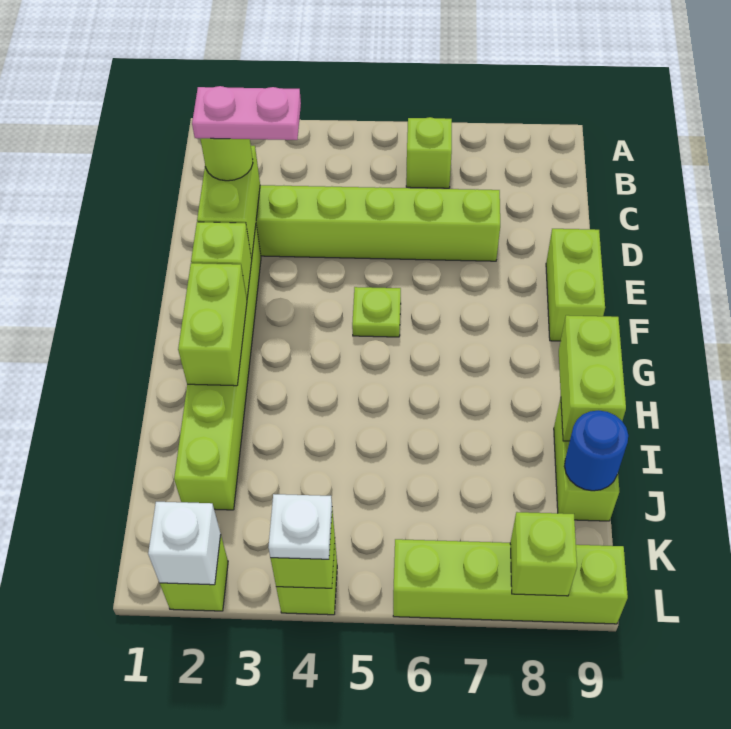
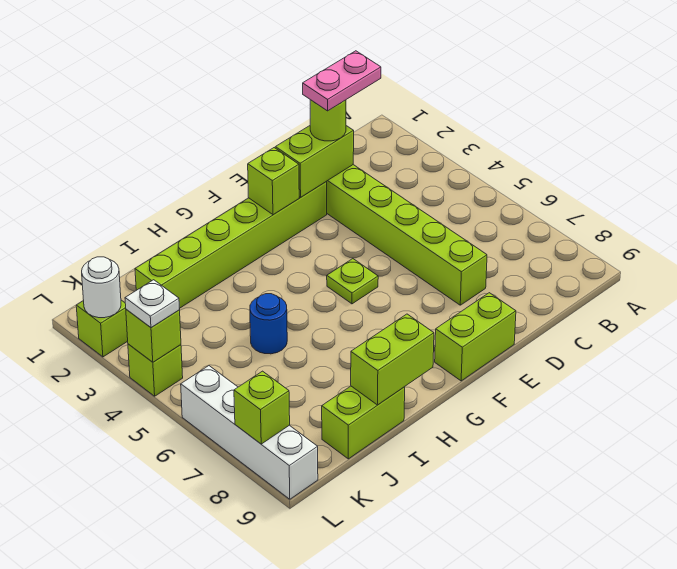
lime brick B6 level 1 -> none
pink plate D2:D3 level 4 -> pink plate C2:D2 level 4
lime brick G2:H2 level 2 -> none
blue round brick J9 level 2 -> blue round brick I5 level 1
white brick L2 level 2 -> white round brick L2 level 2
lime brick L6:L9 level 1 -> white brick L6:L9 level 1

